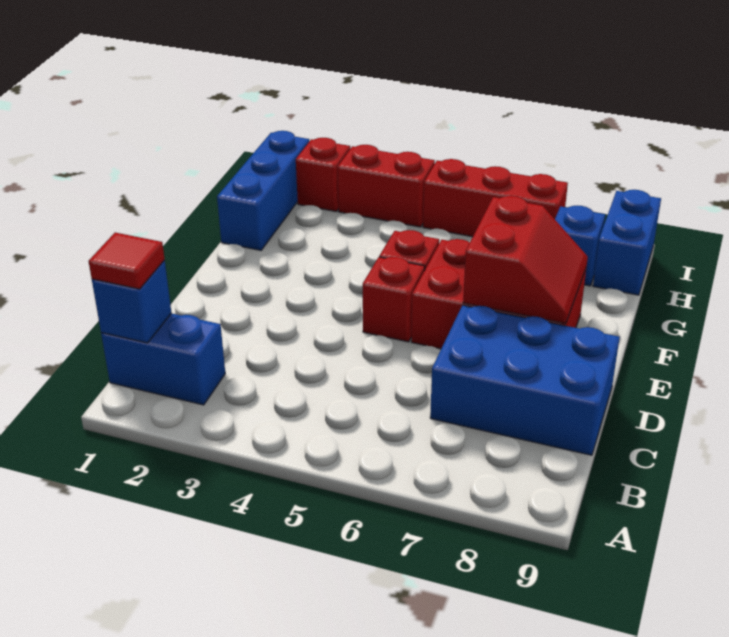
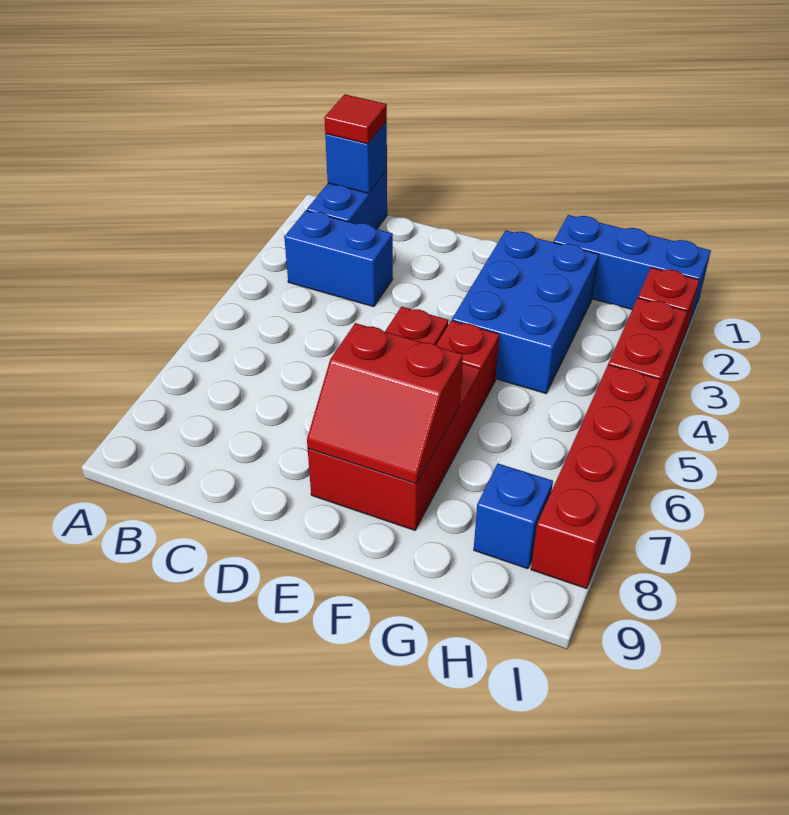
blue brick C7:D9 level 1 -> blue brick F2:G4 level 1
blue brick H9:I9 level 1 -> blue brick B3:C3 level 1
red brick I5:I7 level 1 -> red brick I5:I8 level 1

